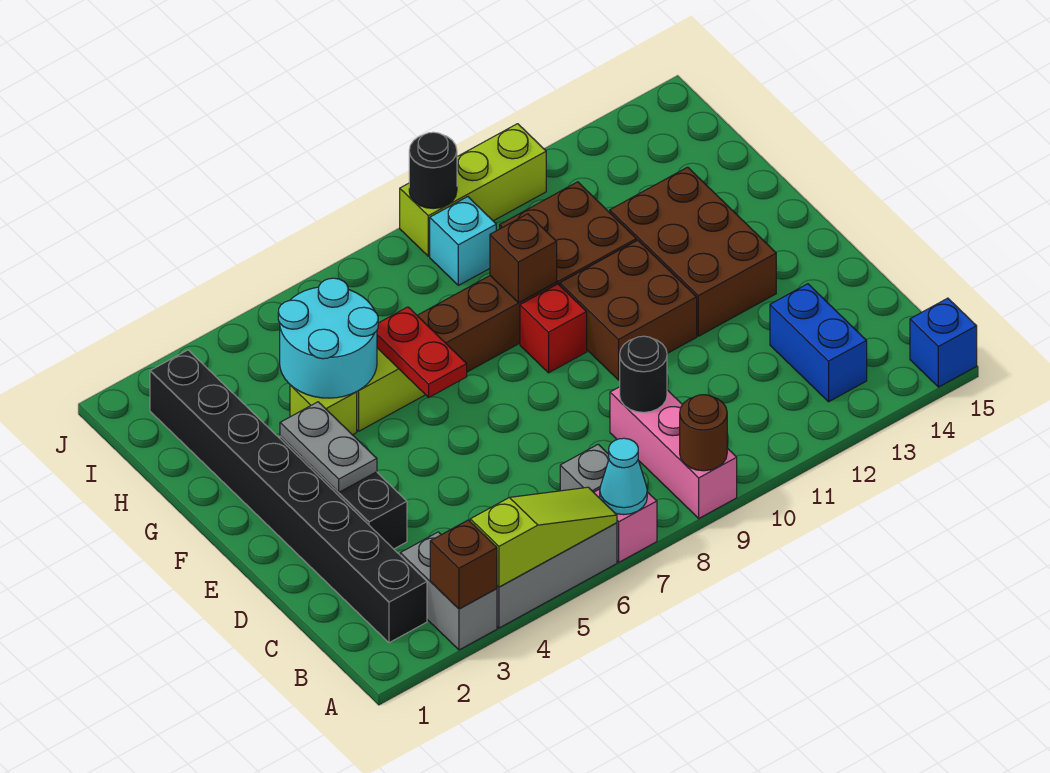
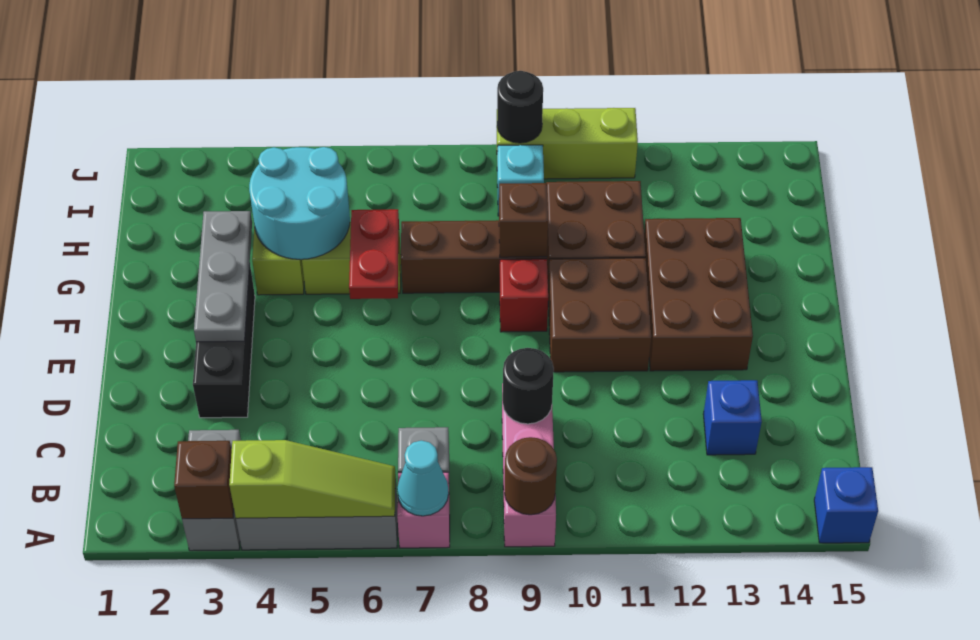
black brick B2:I2 level 1 -> none
blue brick B13:C13 level 1 -> blue brick C13 level 1
grey plate E3:F3 level 2 -> grey plate E3:G3 level 2

